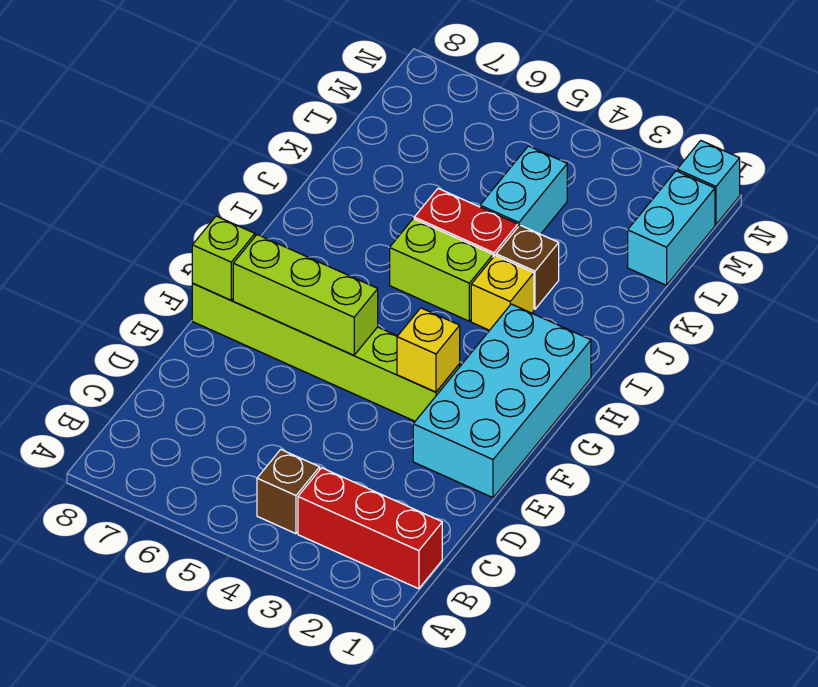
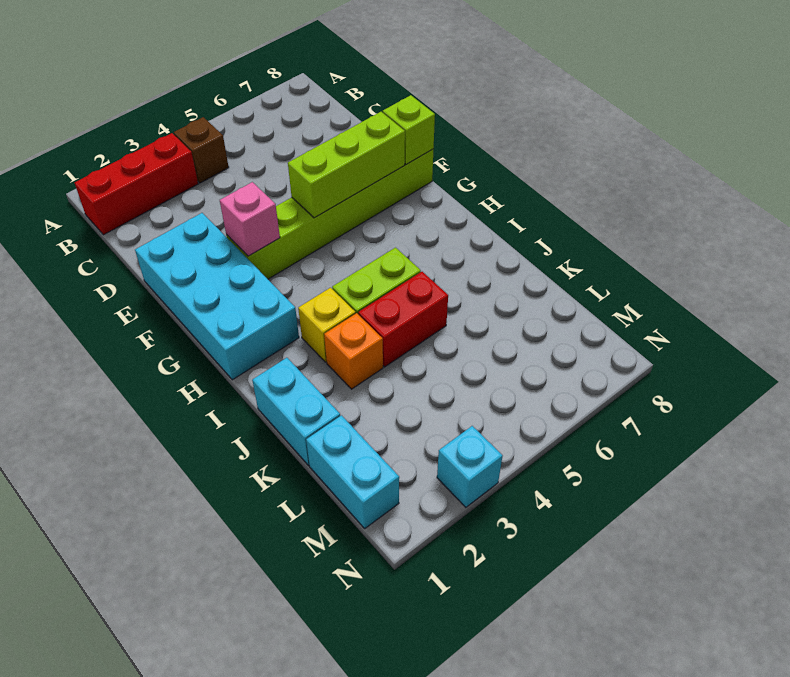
yellow brick F3 level 2 -> pink brick F3 level 2
brown brick J3 level 1 -> orange brick J3 level 1
cyan brick K4:L4 level 1 -> cyan brick J1:K1 level 1
cyan brick N1 level 1 -> cyan brick N3 level 1

